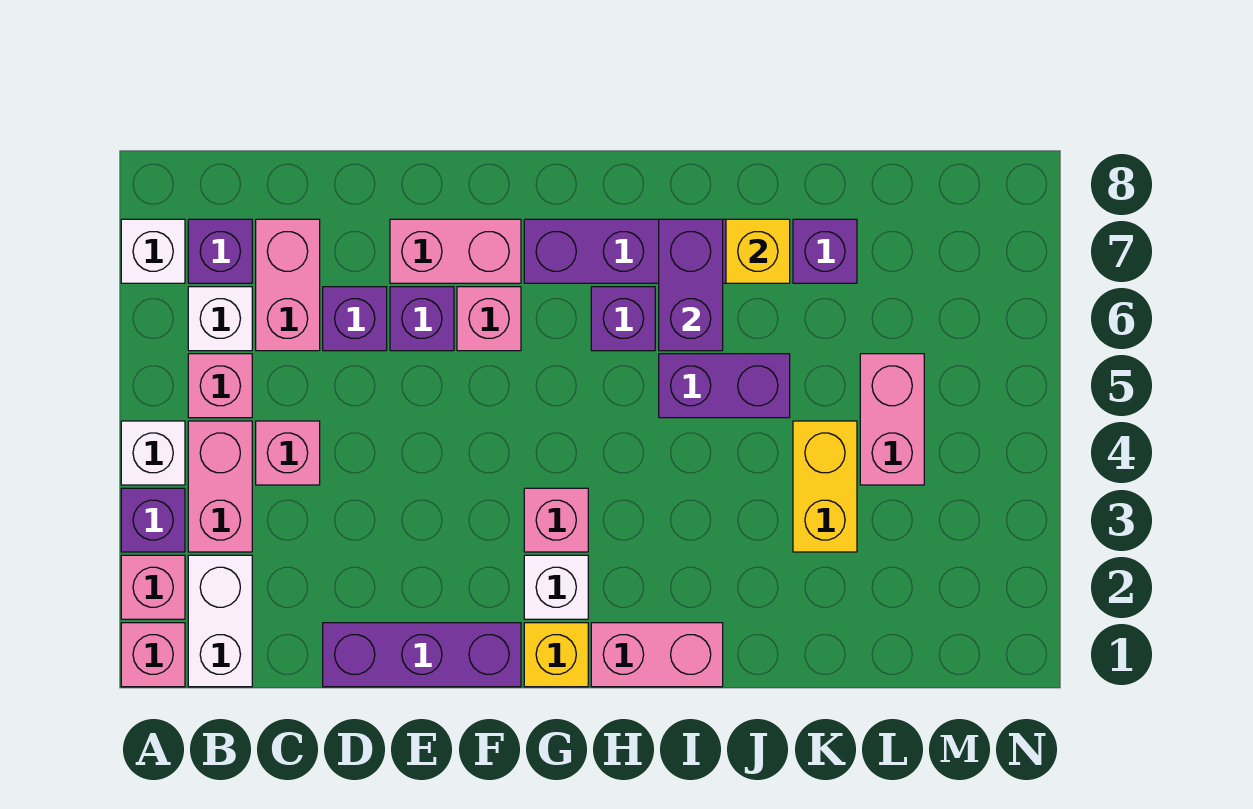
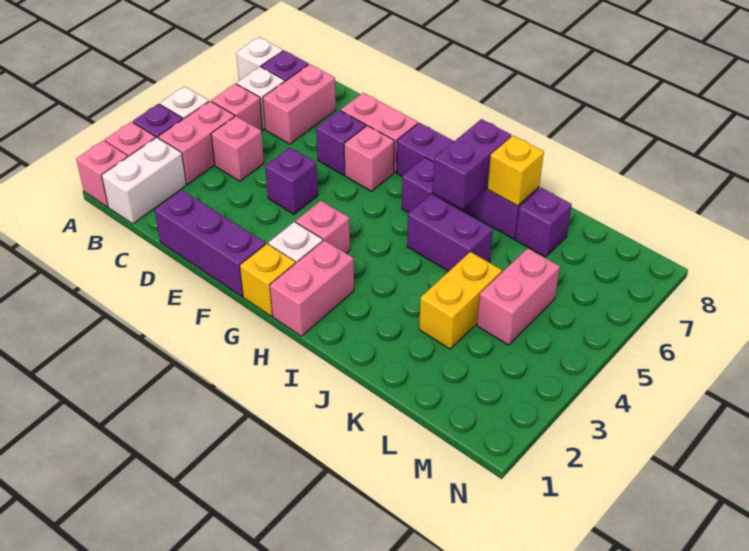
purple brick D6 level 1 -> purple brick E4 level 1
pink brick H1:I1 level 1 -> pink brick H1:H2 level 1

